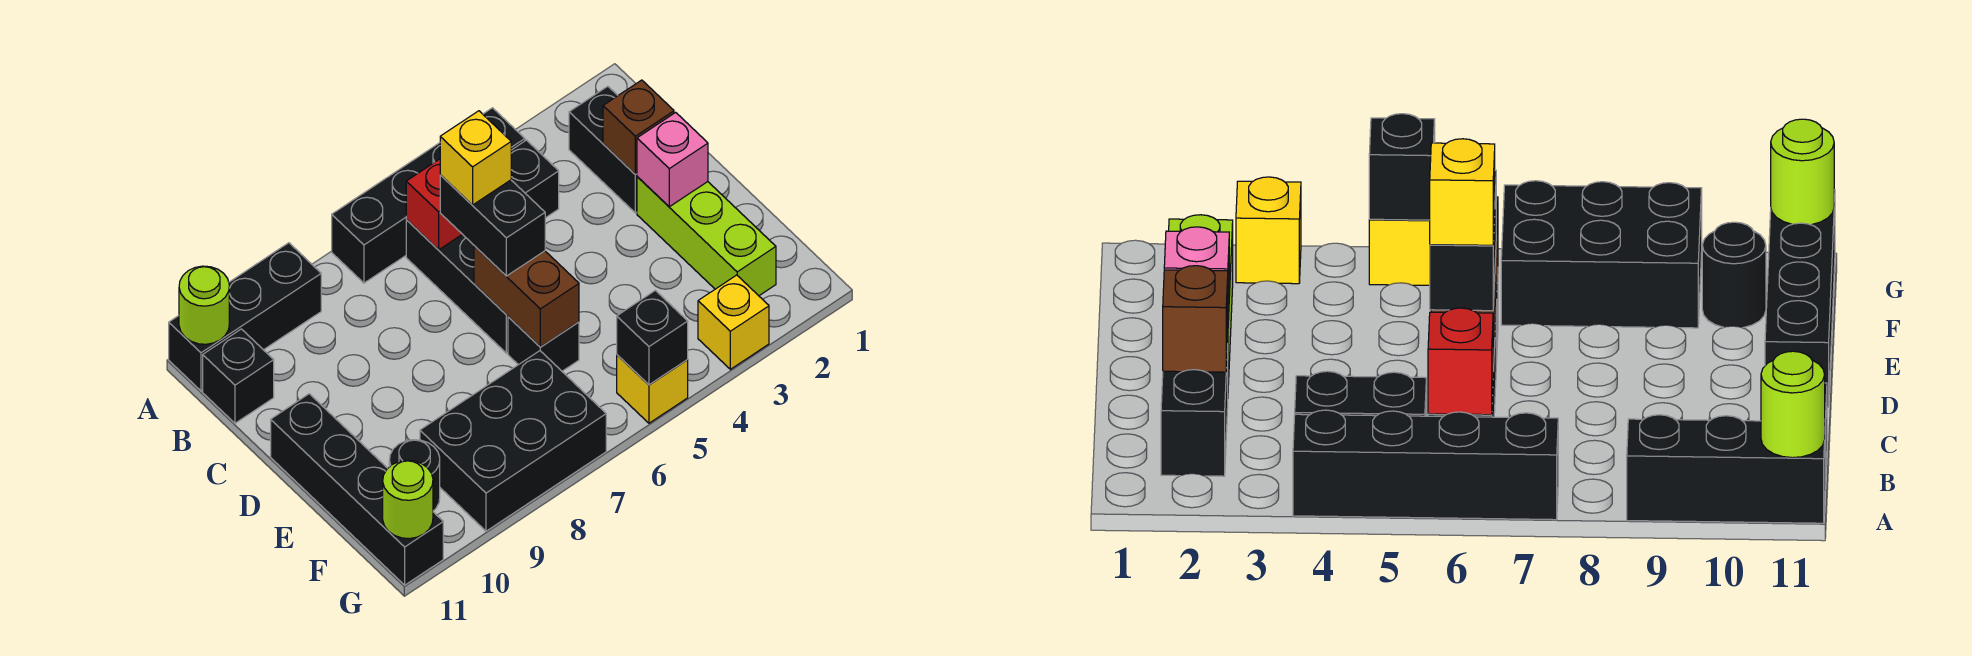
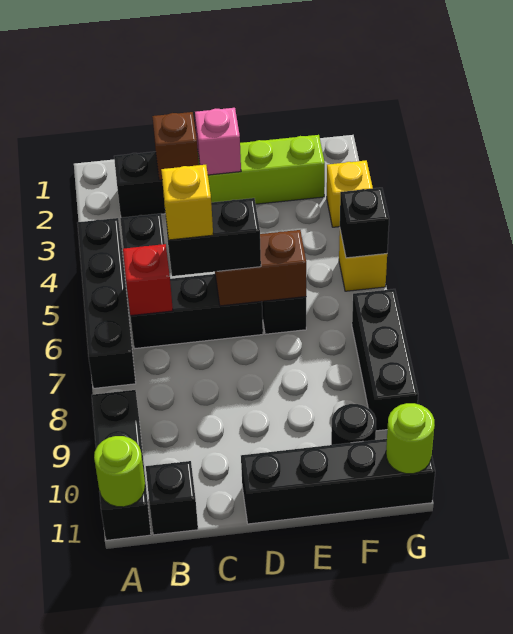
black brick F7:G9 level 1 -> black brick G7:G9 level 1

